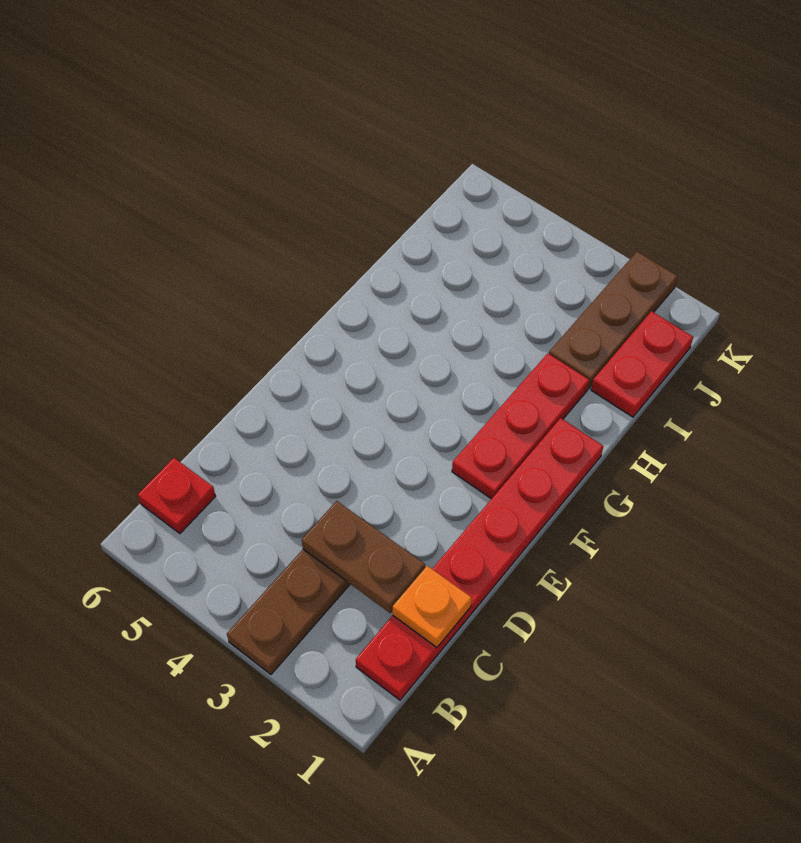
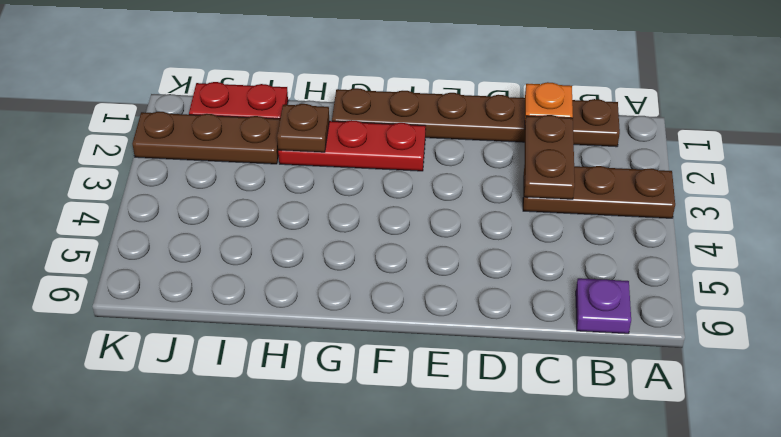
red plate B1:G1 level 1 -> brown plate B1:G1 level 1
red plate B6 level 1 -> purple plate B6 level 1
none -> brown plate H2 level 2

